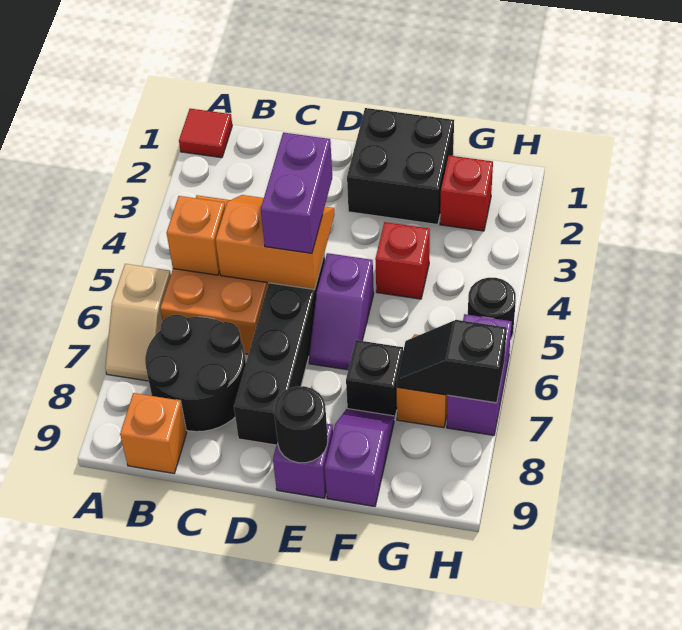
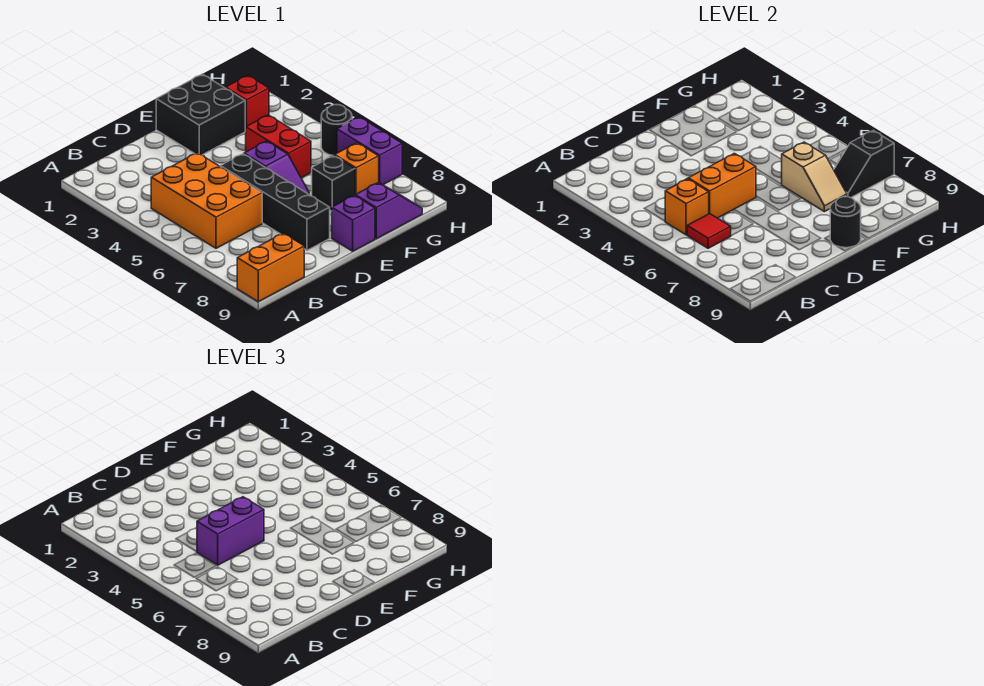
red tile A1 level 1 -> red tile B6 level 2
tan slope A6:A7 level 1 top 6 -> tan slope F6:F7 level 2 top 6
black round brick B7:C8 level 1 -> none
orange brick B9 level 1 -> orange brick A9:B9 level 1
purple brick D4:D5 level 3 -> purple brick C5:D5 level 3
red brick F4 level 1 -> red brick F4:F5 level 1
purple slope F8:F9 level 1 top 9 -> purple slope F9:G9 level 1 top F

